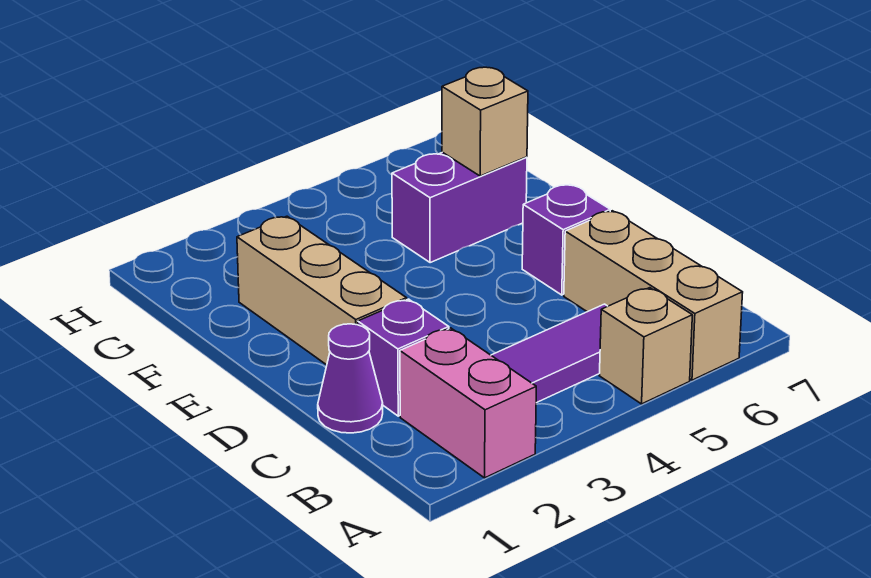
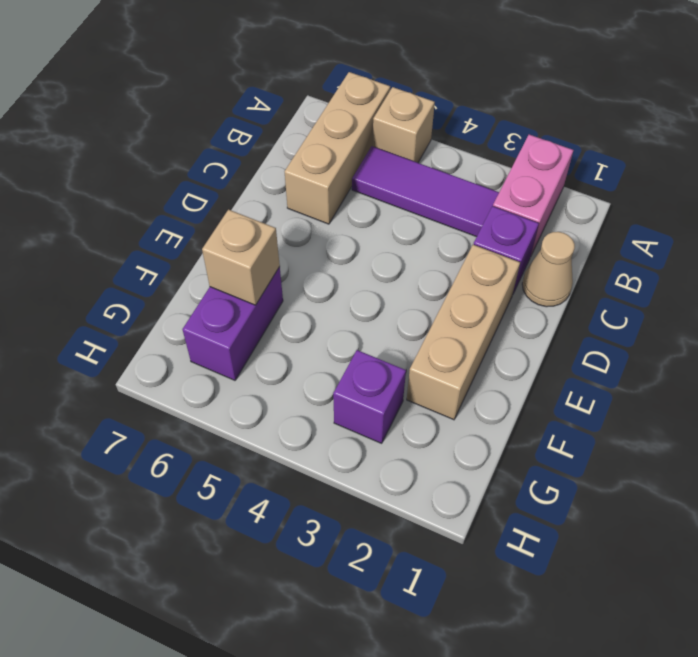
purple cone C1 level 1 -> tan cone C1 level 1
purple brick D6 level 1 -> purple brick G3 level 1
purple brick F5:F6 level 1 -> purple brick F6:G6 level 1

